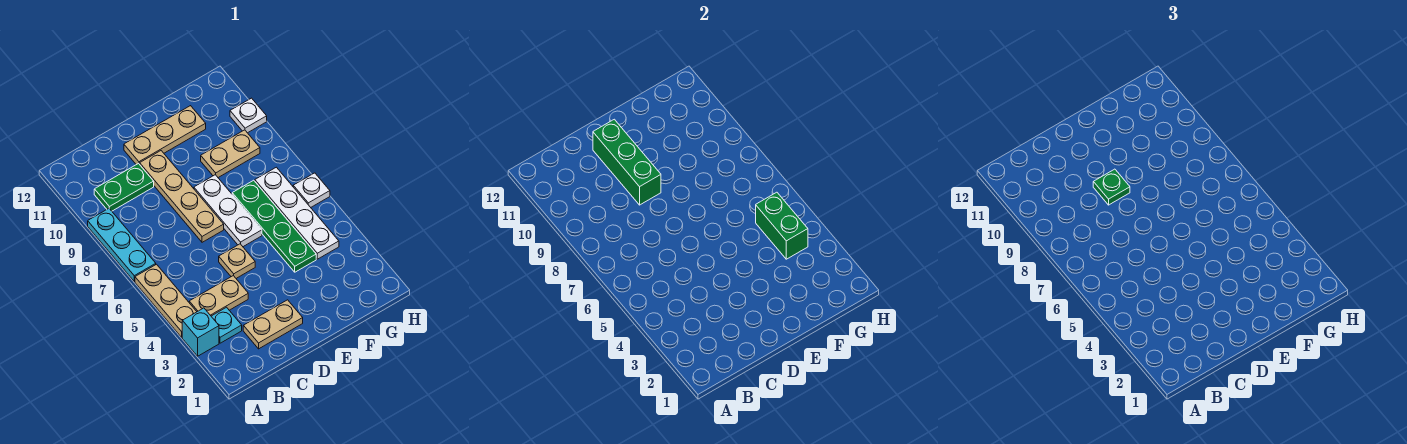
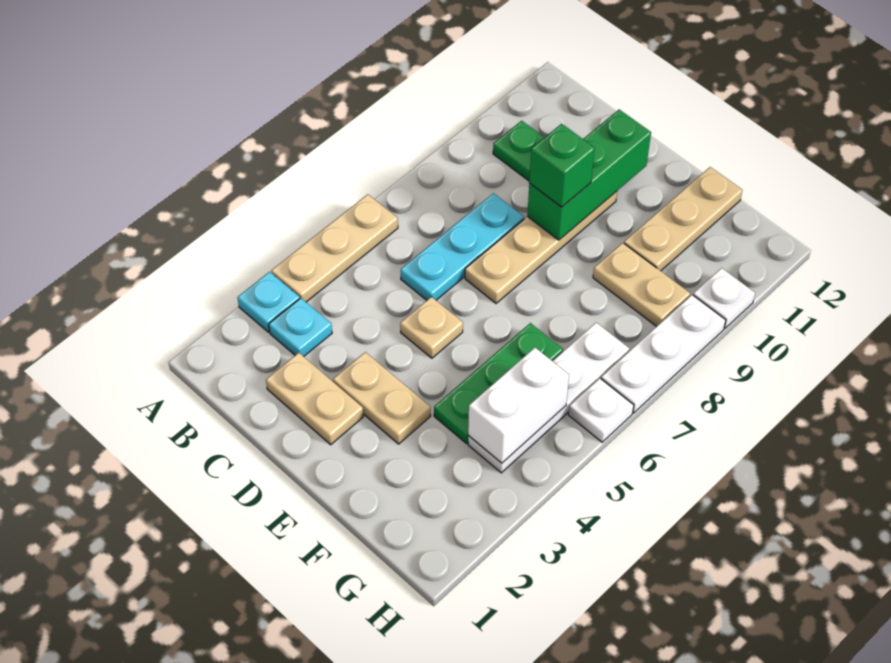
cyan brick A3 level 1 -> cyan plate A3 level 1
cyan plate A7:A9 level 1 -> cyan plate C6:C8 level 1
tan plate B4:C4 level 1 -> tan plate D3:E3 level 1
green plate D9 level 3 -> green brick D9 level 3
tan plate D11:F11 level 1 -> tan plate F10:F12 level 1
white plate E6:E8 level 1 -> white plate H7:H9 level 1
green plate F4:F7 level 1 -> green plate F4:F6 level 1
green brick G4:G5 level 2 -> white brick G4:G5 level 2

